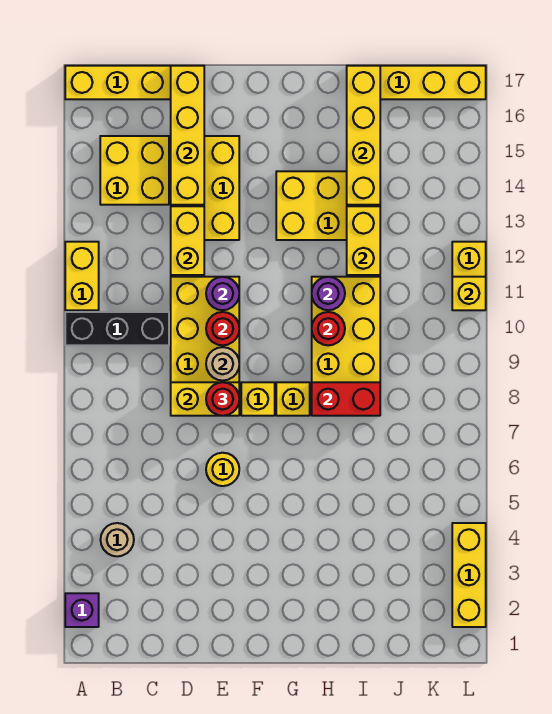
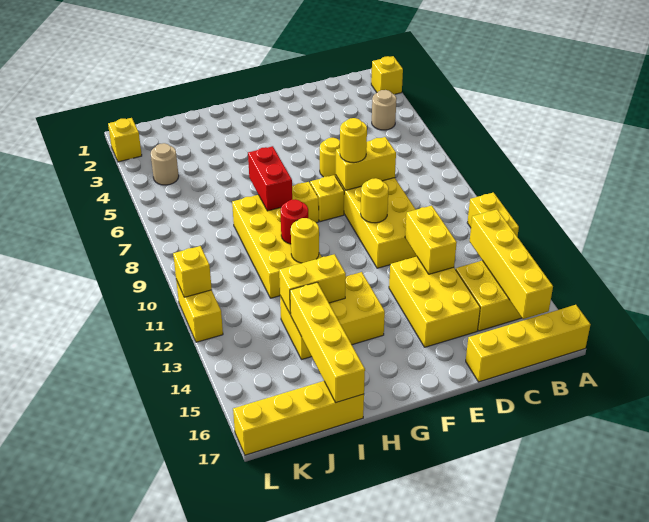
purple brick A2 level 1 -> yellow brick A2 level 1
black brick A10:C10 level 1 -> none
yellow brick D14:D17 level 2 -> yellow brick B13:B16 level 2
red round brick E8 level 3 -> yellow round brick E8 level 3
tan round brick E9 level 2 -> tan round brick K4 level 1
red round brick E10 level 2 -> yellow round brick E10 level 2
purple round brick E11 level 2 -> none
red brick H8:I8 level 2 -> red brick H7:H8 level 2
purple round brick H11 level 2 -> yellow round brick H11 level 2
yellow brick I12:I13 level 2 -> yellow brick H13:I13 level 2
yellow brick L2:L4 level 1 -> yellow brick L2 level 1

